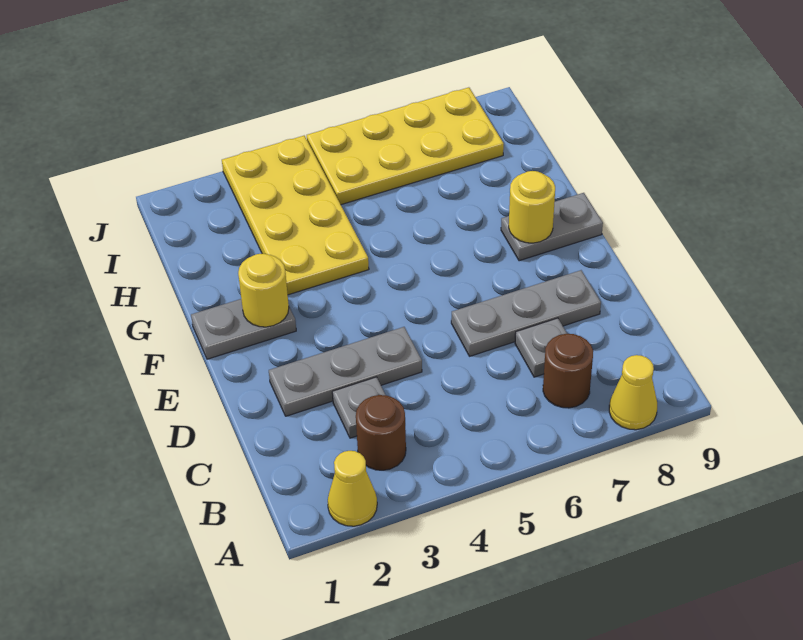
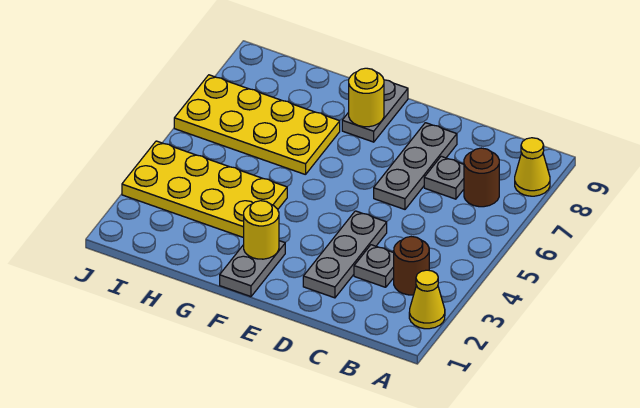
yellow plate I5:J8 level 1 -> yellow plate G6:J7 level 1

